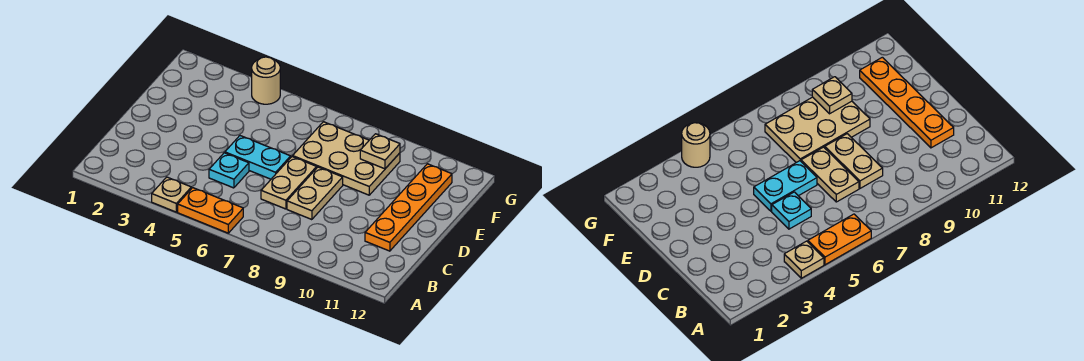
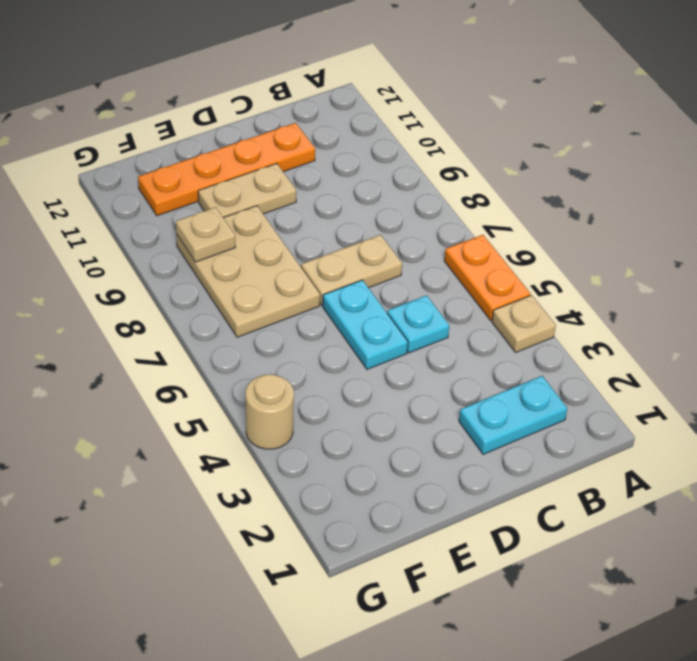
none -> cyan plate B2:C2 level 1
tan plate C8:D8 level 1 -> tan plate D10:E10 level 1

